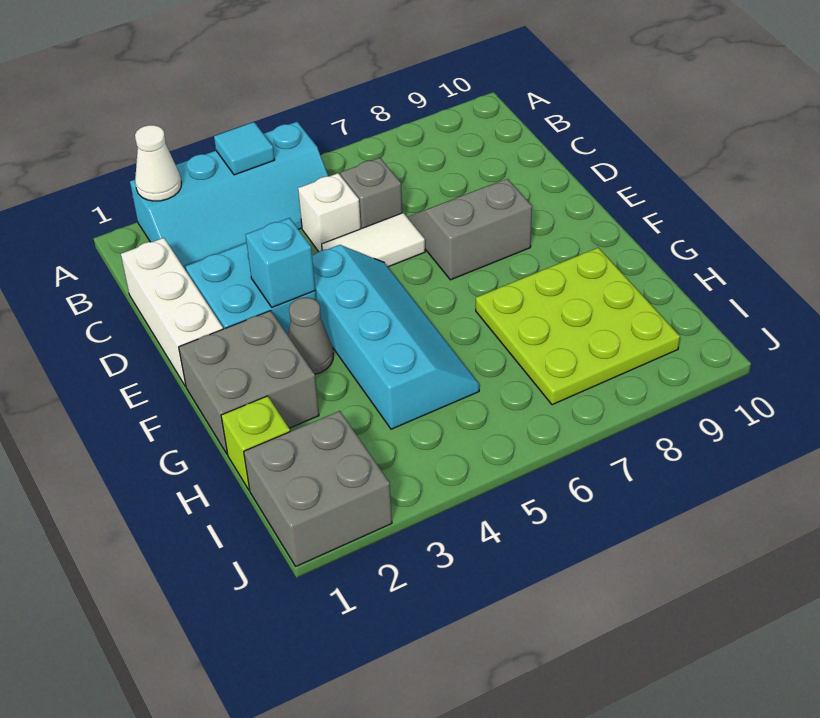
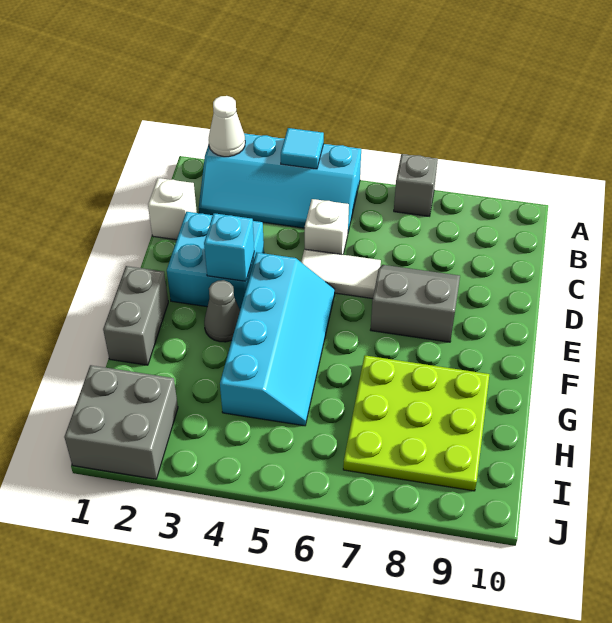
white brick C1:E1 level 1 -> white brick C1 level 1
grey brick C6 level 1 -> grey brick A7 level 1
grey brick F1:G2 level 1 -> grey brick F1:G1 level 1
lime brick H1 level 1 -> none

